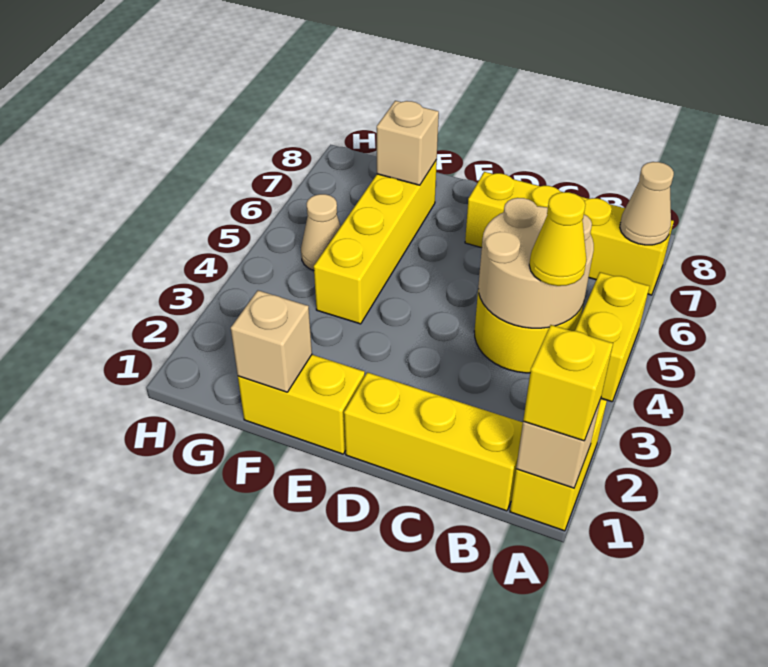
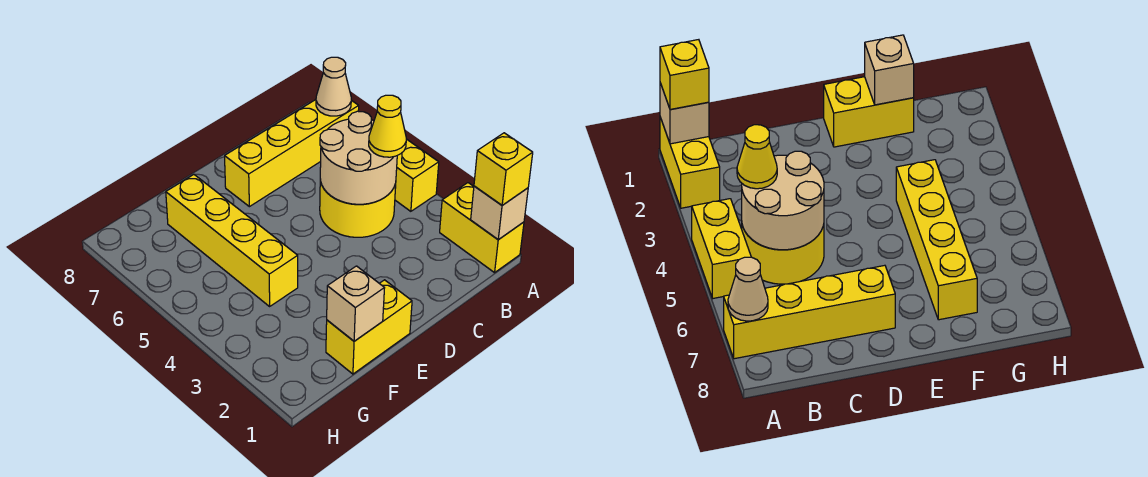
yellow brick B1:D1 level 1 -> none
tan brick F7 level 2 -> none
tan cone G5 level 1 -> none

